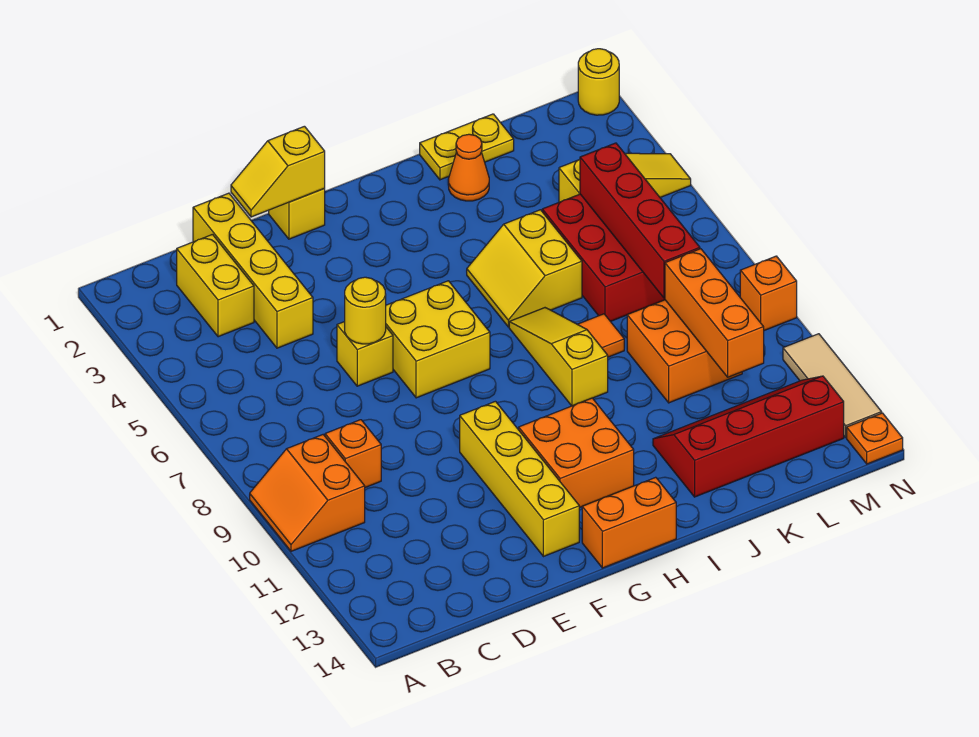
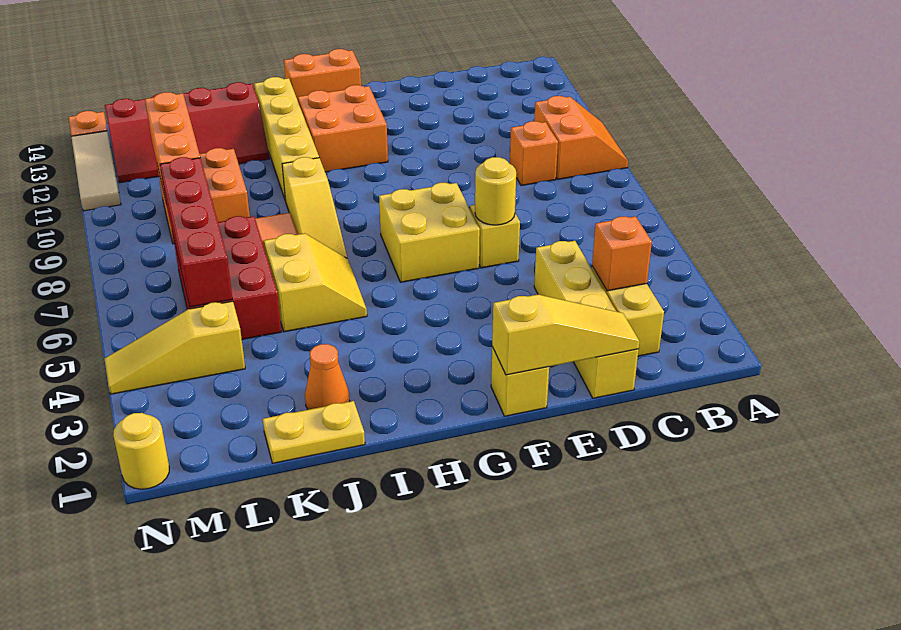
yellow slope E1:F1 level 2 top F -> yellow slope D1:F1 level 2 top F
yellow brick F10:F13 level 1 -> yellow brick I10:I13 level 1
orange brick N9 level 1 -> orange brick C3 level 2

